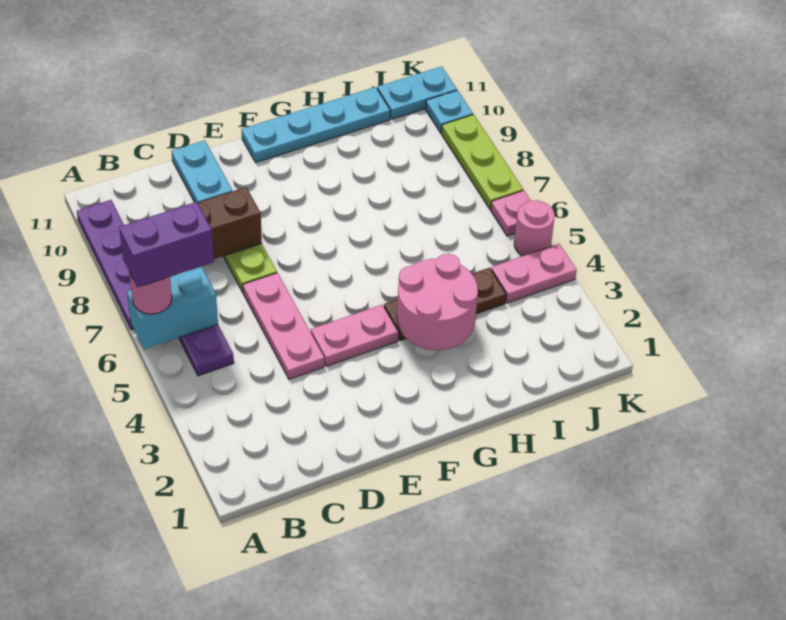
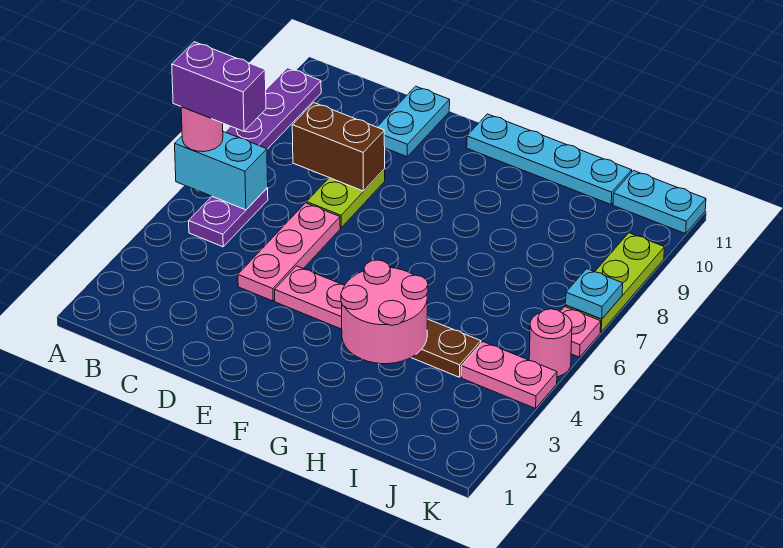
cyan plate K10 level 1 -> cyan plate K7 level 2

